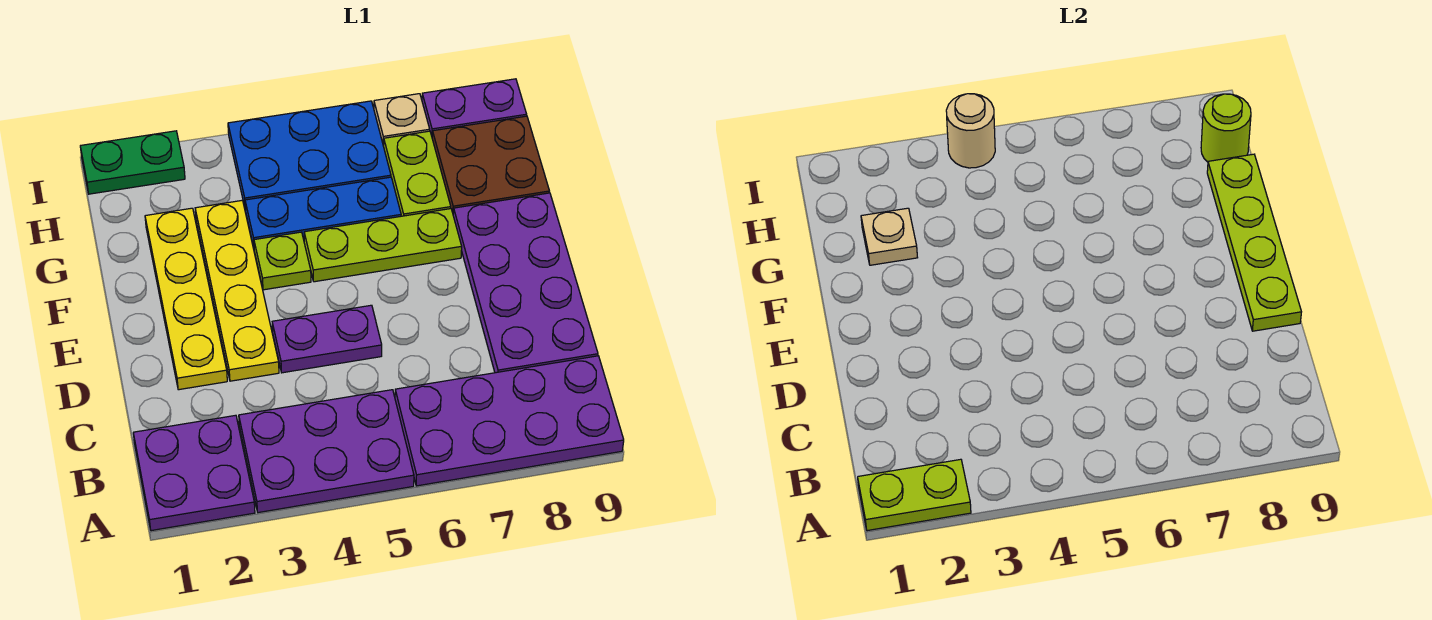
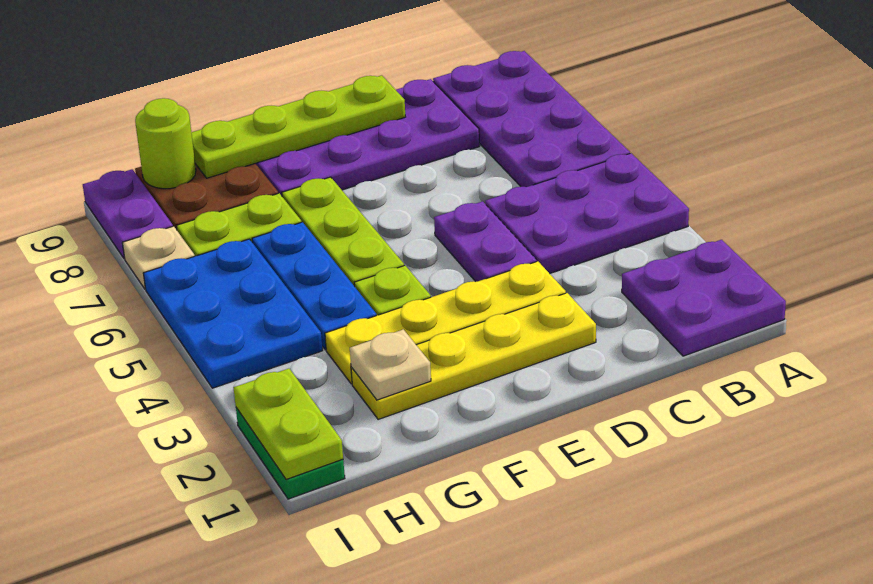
lime plate A1:A2 level 2 -> lime plate I1:I2 level 2
purple plate A3:B5 level 1 -> purple plate A4:C5 level 1
tan round brick I4 level 2 -> none

